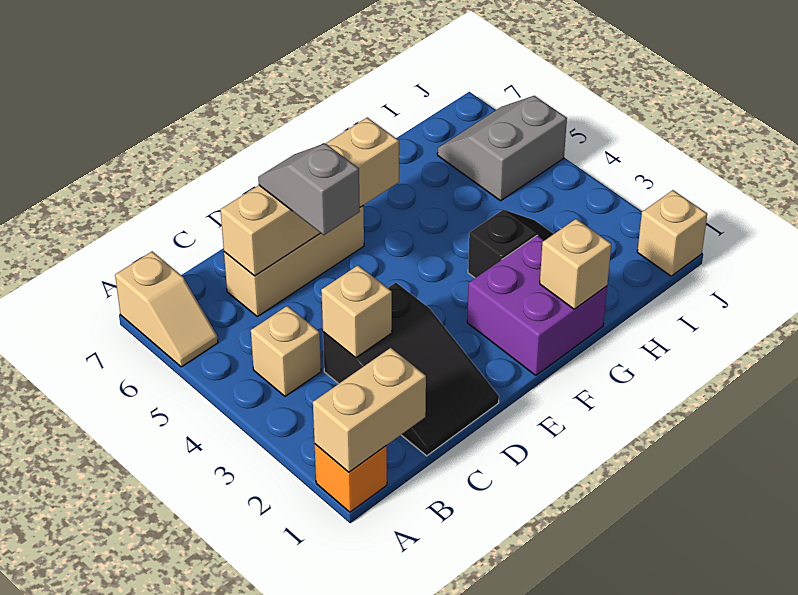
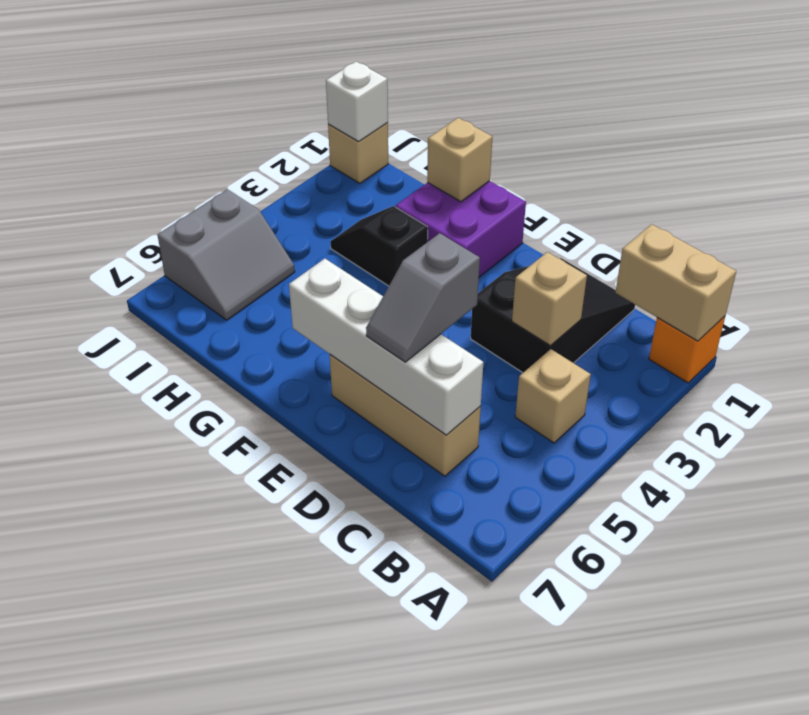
tan slope A6:A7 level 1 top 7 -> none
tan brick C6:F6 level 2 -> white brick C6:F6 level 2
grey slope I5:J6 level 1 top 5 -> grey slope I5:J6 level 1 top J
none -> white brick J1 level 2

